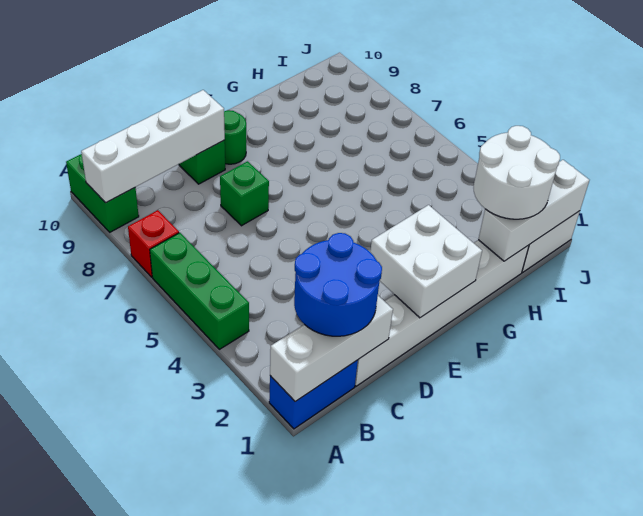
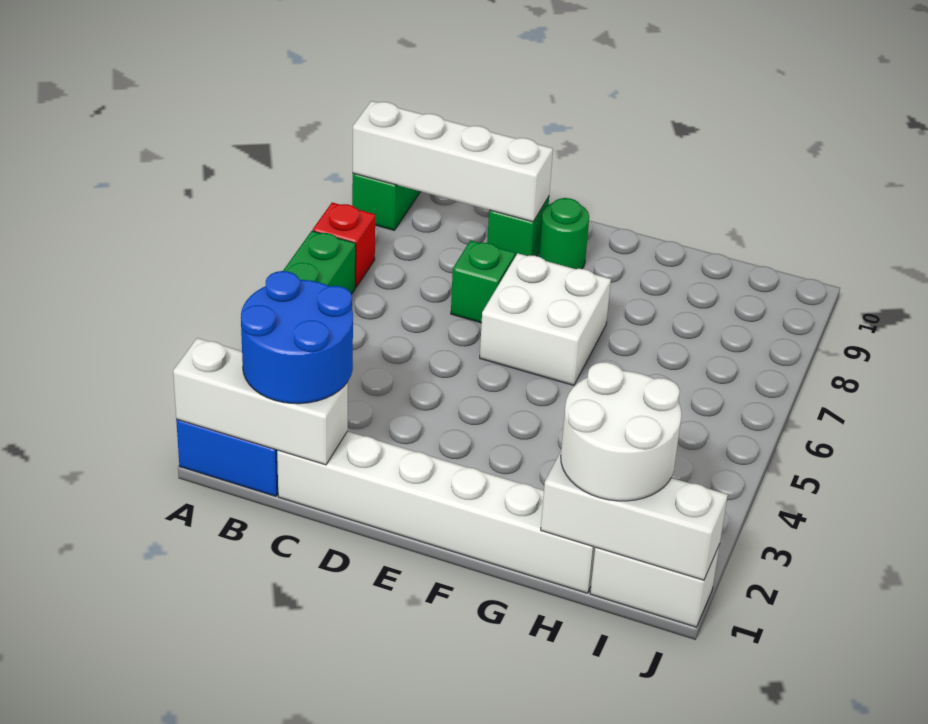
white brick E1:F2 level 2 -> white brick E6:F7 level 1

